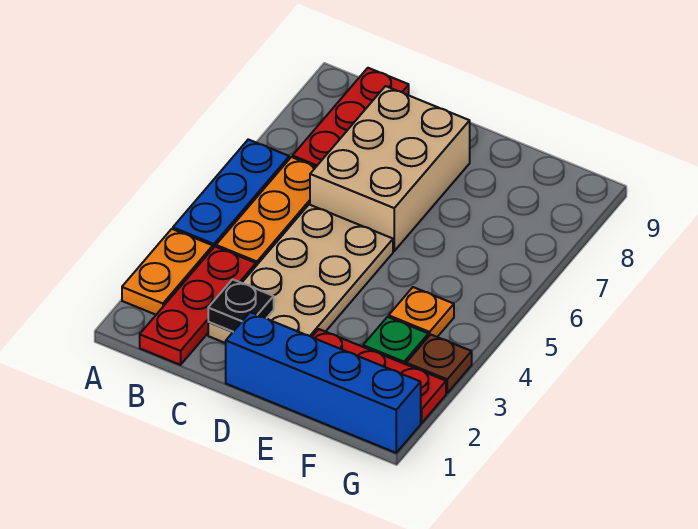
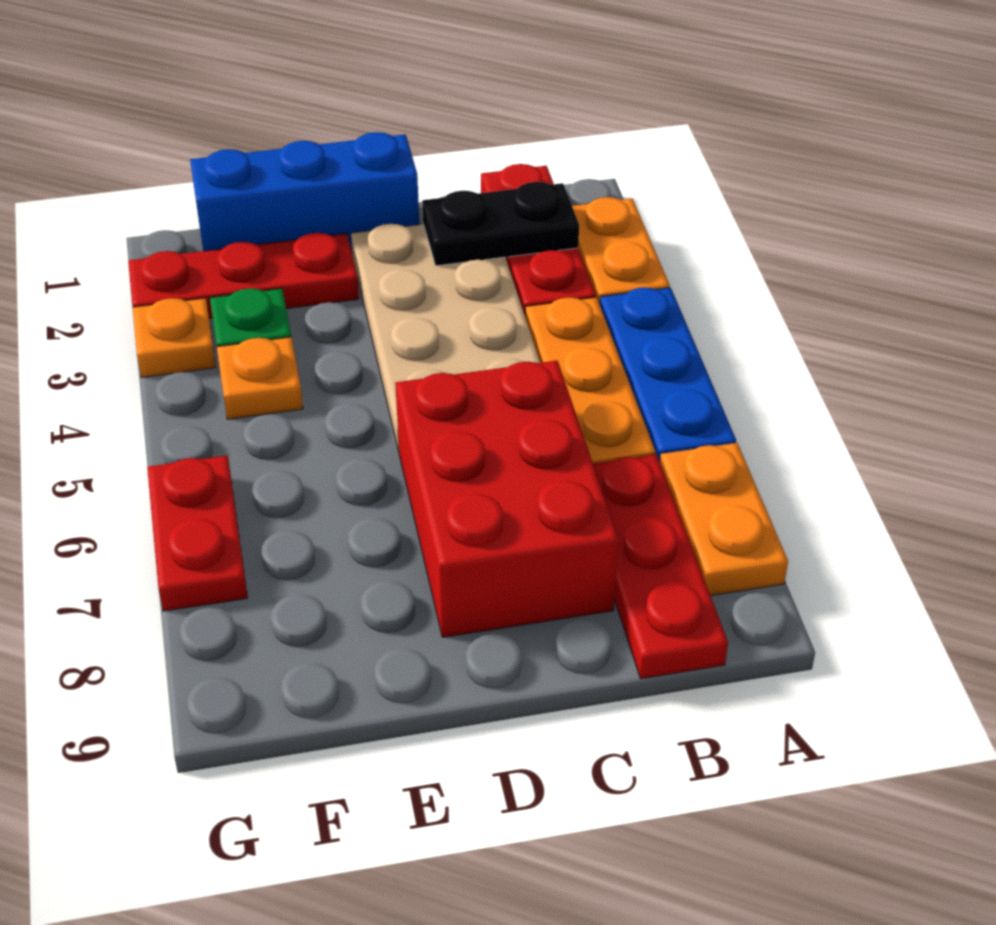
none -> orange plate A7:A8 level 1
black plate C2 level 2 -> black plate B2:C2 level 2
tan brick C6:D8 level 1 -> red brick C6:D8 level 1
blue brick D1:G1 level 1 -> blue brick D1:F1 level 1
brown plate G3 level 1 -> orange plate G3 level 1
none -> red plate G6:G7 level 1

